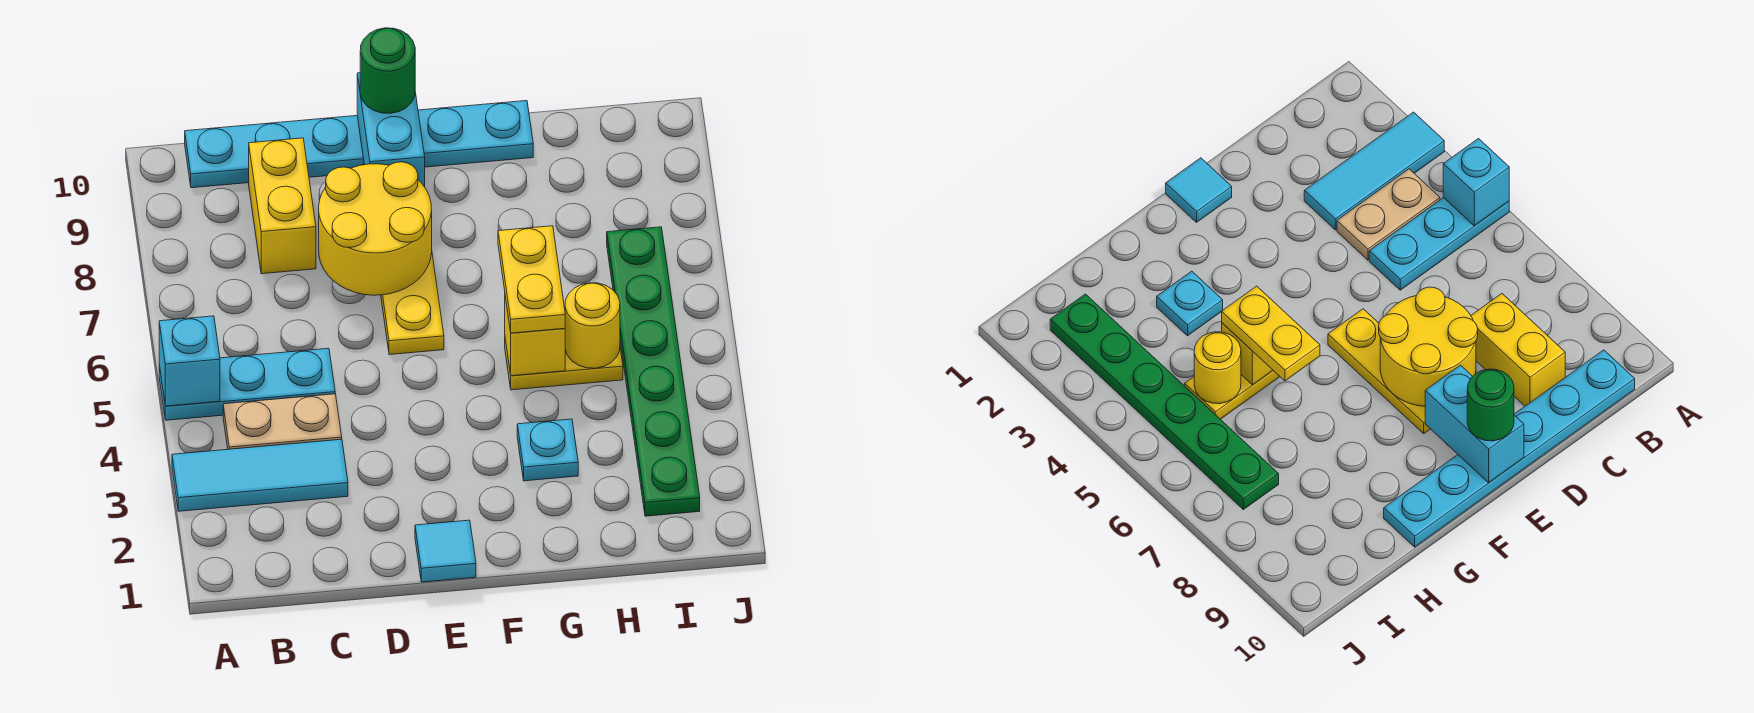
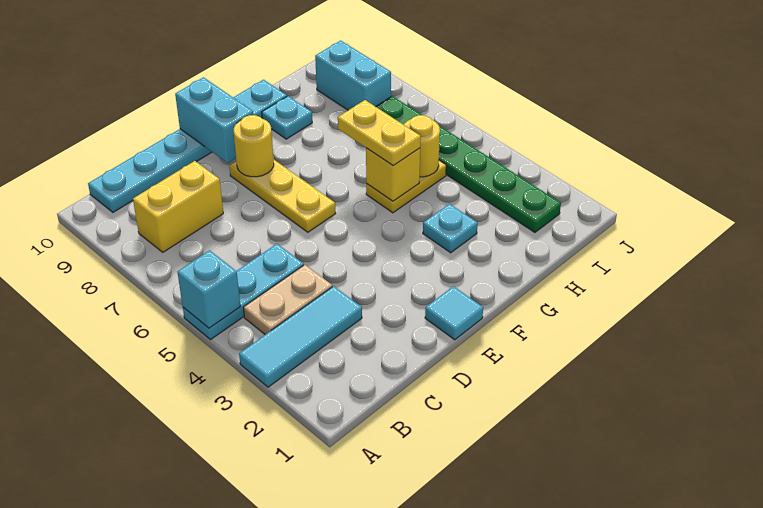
yellow brick C8:C9 level 1 -> yellow brick B8:C8 level 1
yellow round brick D7:E8 level 2 -> yellow round brick E8 level 2
green round brick E10 level 3 -> none
none -> cyan plate G9 level 1
none -> cyan brick I8:I9 level 1

